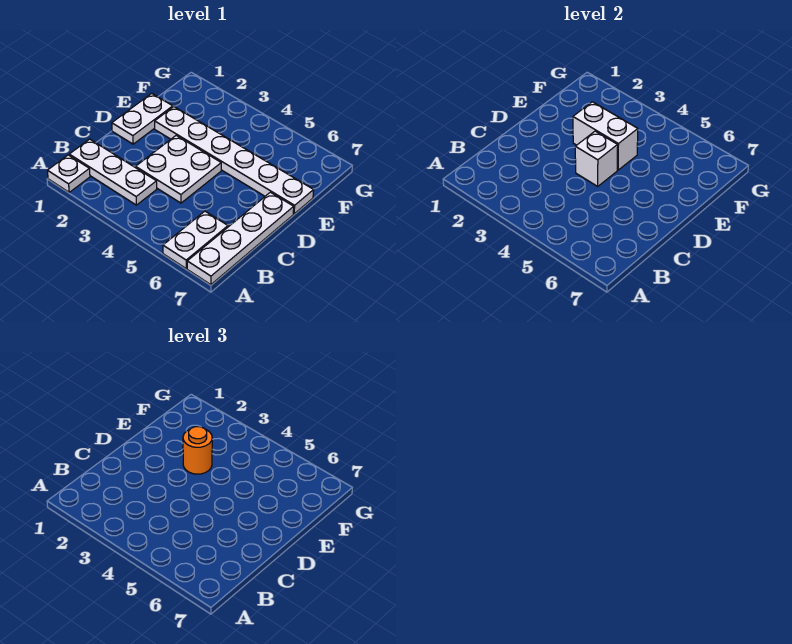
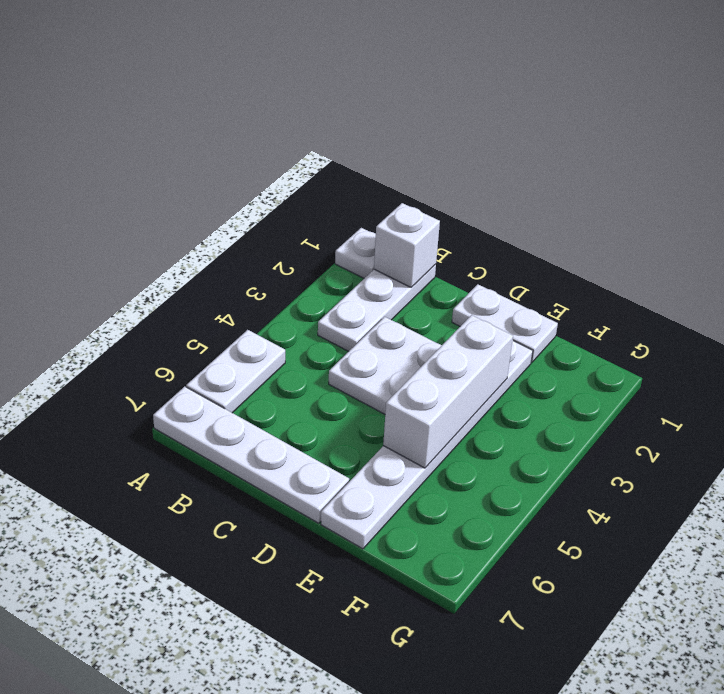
white plate A6:B6 level 1 -> white plate A5:A6 level 1
white brick D4 level 2 -> white brick B1 level 2
white brick E3:E4 level 2 -> white brick E3:E5 level 2
orange round brick E3 level 3 -> none

